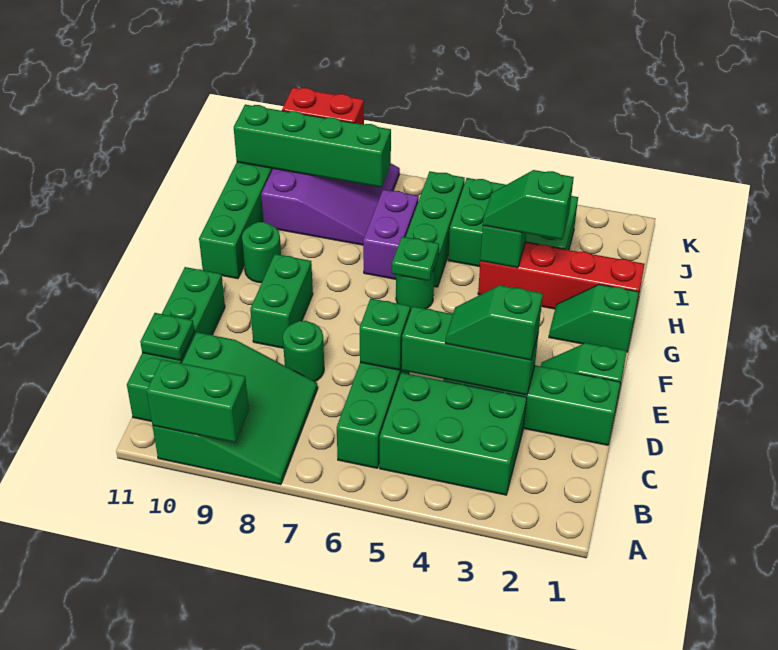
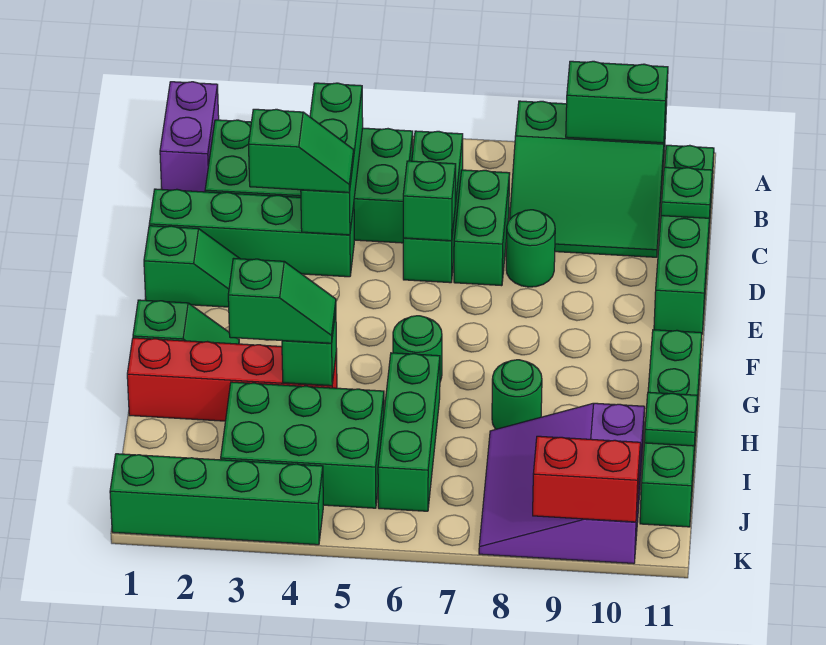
green slope A8:C10 level 1 top 10 -> green slope A8:C10 level 1 top A
green brick B3:C5 level 1 -> green brick B2:C5 level 1
green brick D3:D5 level 2 -> green brick B4:D4 level 2
green brick E9:F9 level 1 -> green brick C7:D7 level 1
green plate G6 level 2 -> green plate I11 level 2
green round brick G10 level 1 -> green round brick H8 level 1
purple brick H7:I7 level 1 -> purple brick A1:B1 level 1
green brick J8:J11 level 2 -> green brick K1:K4 level 1

